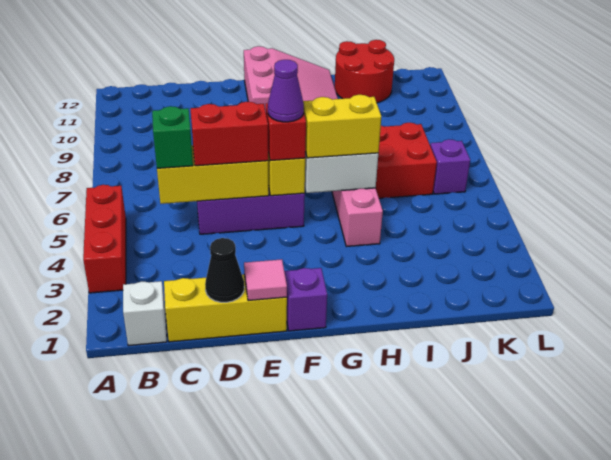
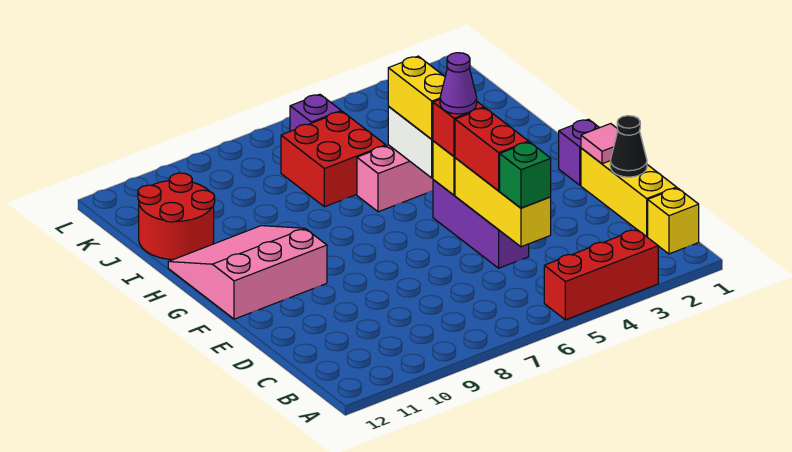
white brick B1 level 1 -> yellow brick B1 level 1

